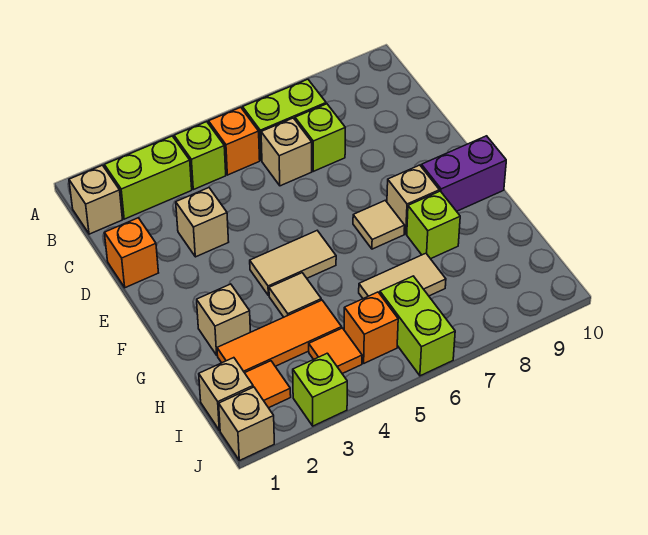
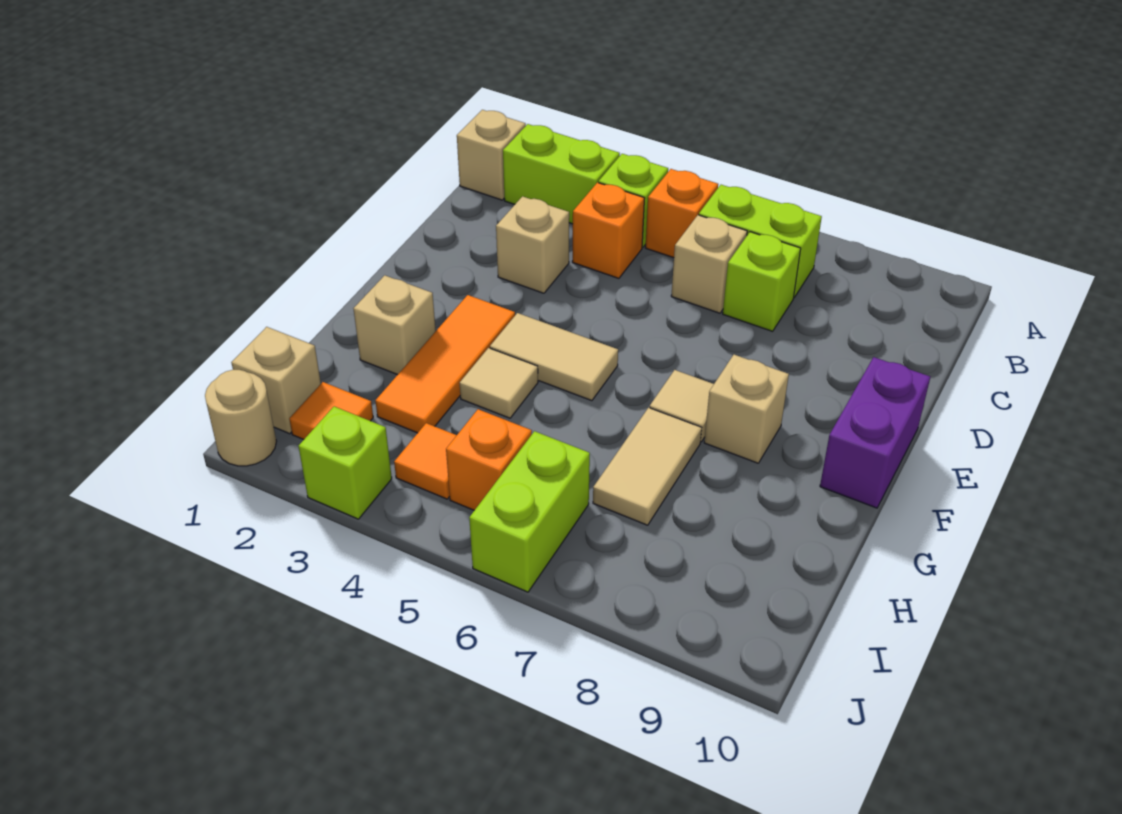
orange brick D1 level 1 -> orange brick C4 level 1
purple brick F9:F10 level 1 -> purple brick E10:F10 level 1
lime brick G8 level 1 -> none
orange tile H2:H4 level 1 -> orange tile F3:H3 level 1
tan tile H6:H7 level 1 -> tan tile G7:H7 level 1
tan brick J1 level 1 -> tan round brick J1 level 1

